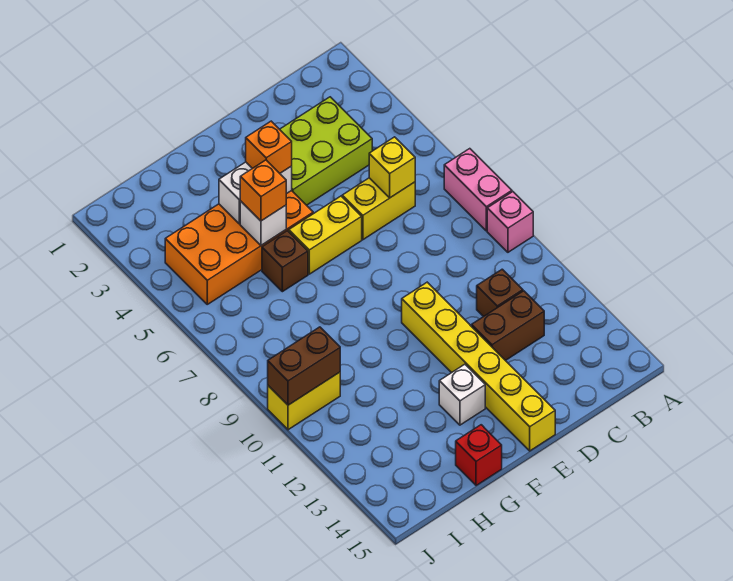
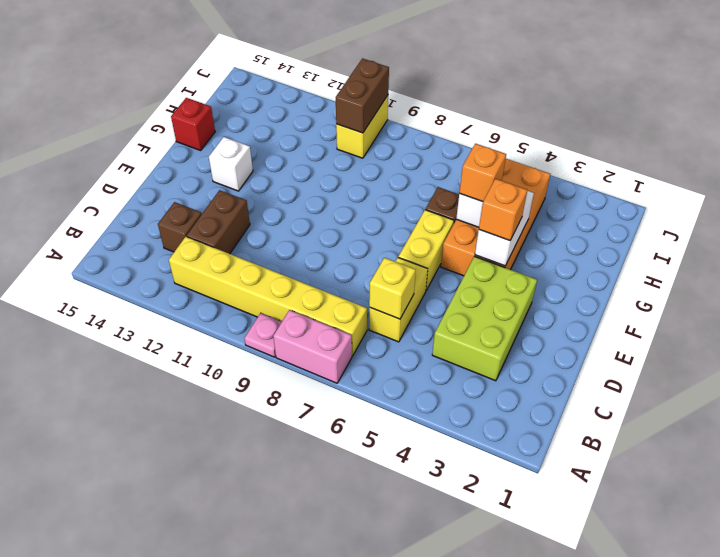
pink brick A9 level 1 -> pink plate A9 level 1
brown brick C11 level 1 -> brown brick C13 level 1
yellow brick E10:E15 level 1 -> yellow brick B7:B12 level 1

